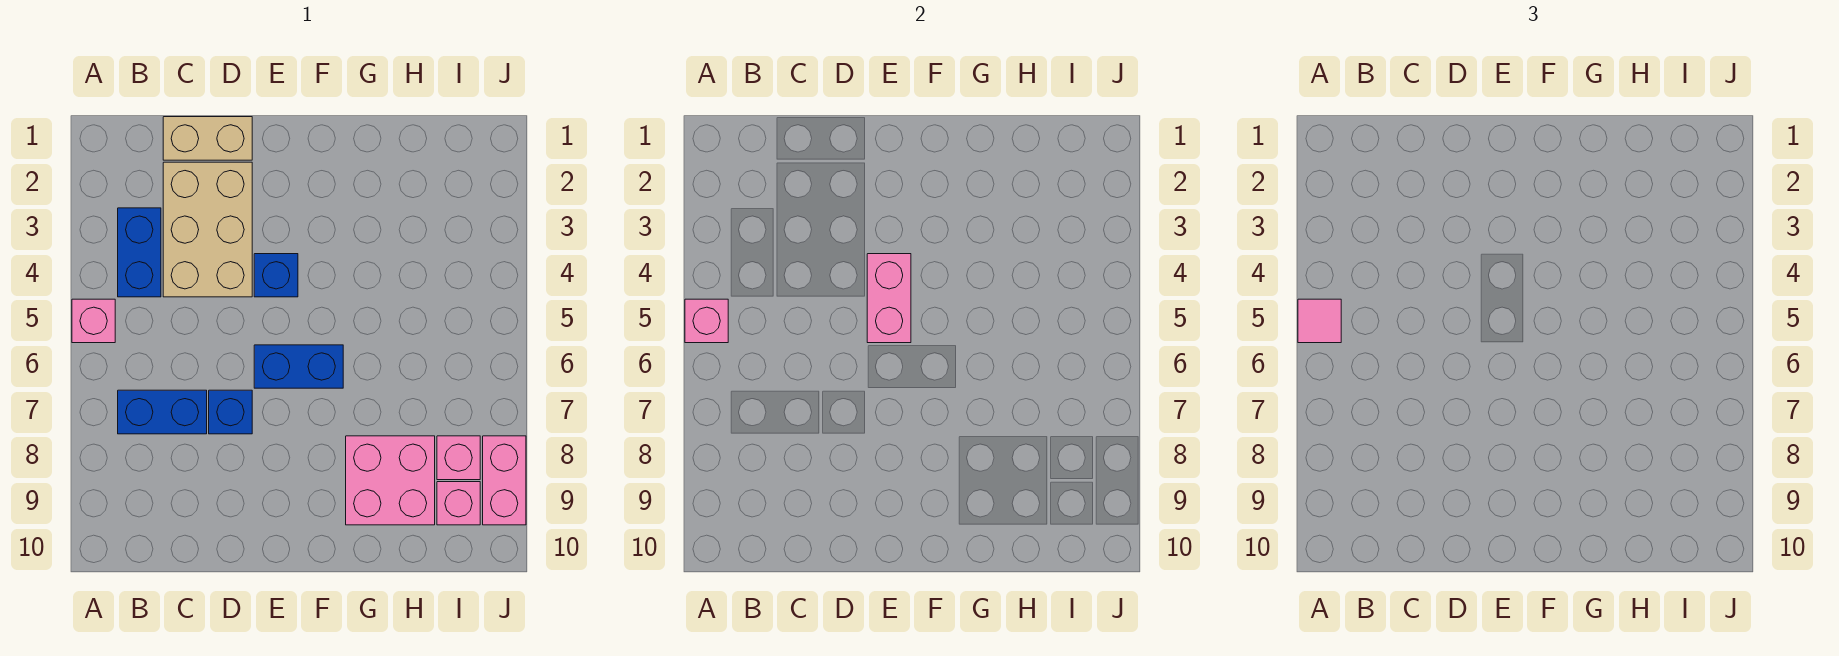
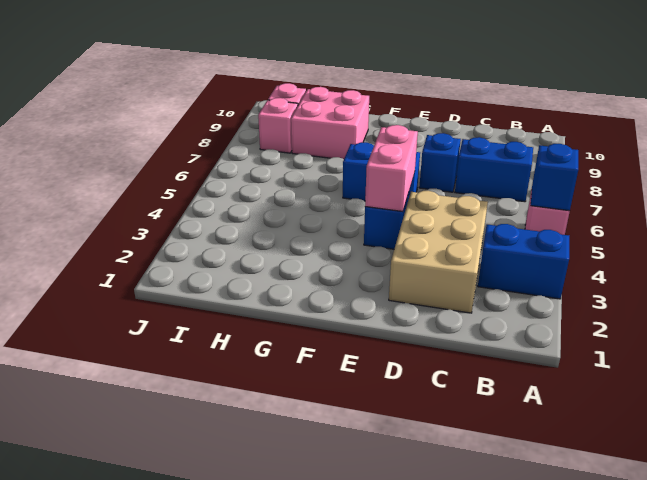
pink brick A5 level 2 -> blue brick A5 level 2
pink tile A5 level 3 -> none
blue brick B3:B4 level 1 -> blue brick A3:B3 level 1
tan brick C1:D1 level 1 -> none
pink brick J8:J9 level 1 -> none

